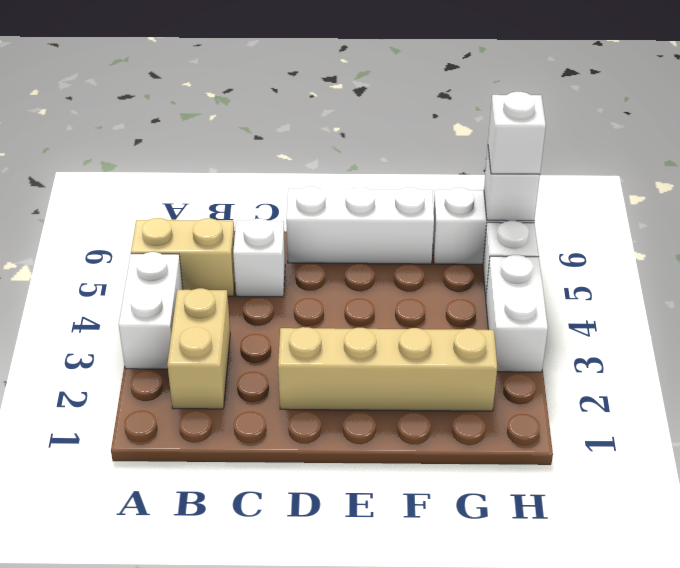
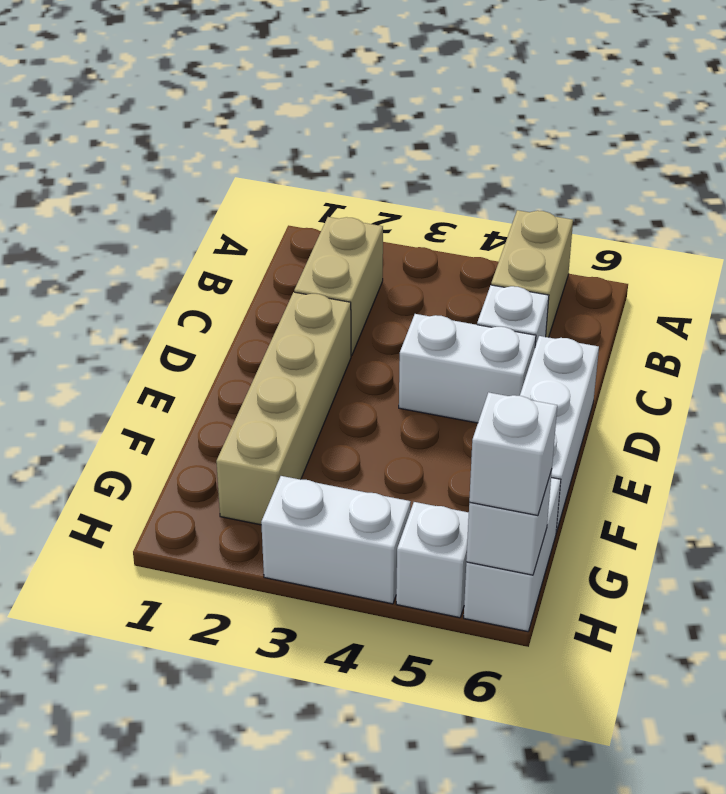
white brick A3:A4 level 1 -> white brick D4:D5 level 1
tan brick B2:B3 level 1 -> tan brick B2:C2 level 1

